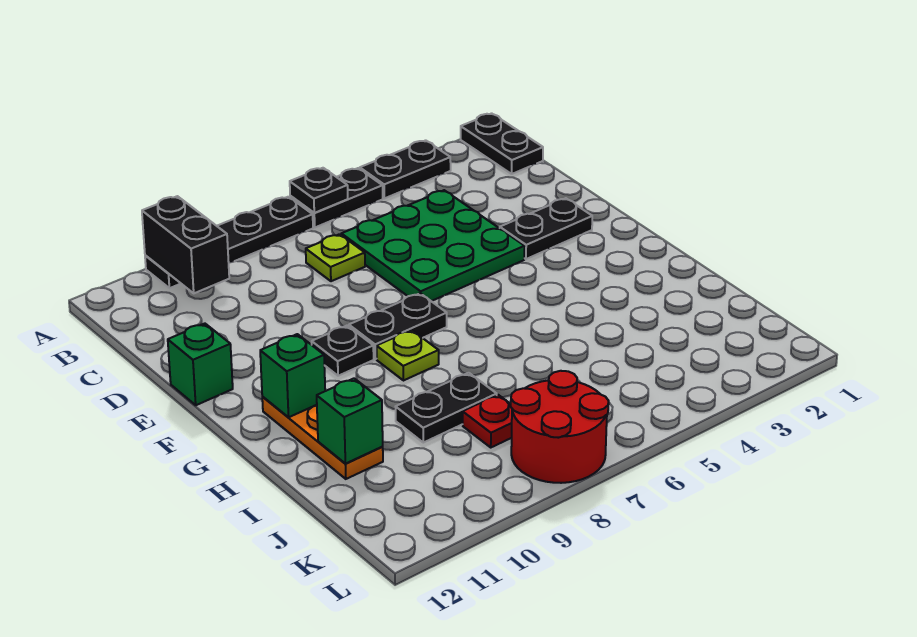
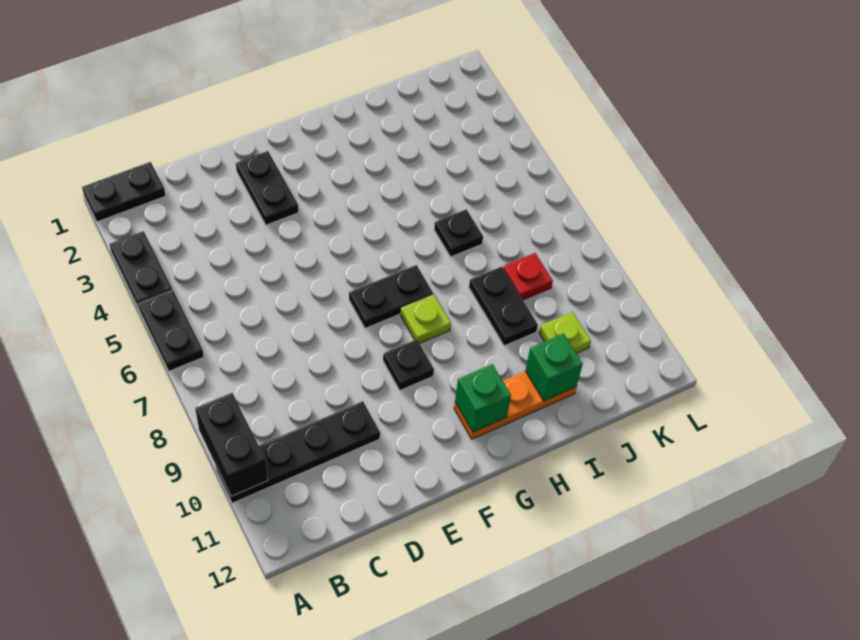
black plate A6 level 2 -> black plate I6 level 1
black plate A7:A10 level 1 -> black plate A10:D10 level 1
black brick A10:B10 level 2 -> black brick A9:A10 level 2
green plate C4:E6 level 1 -> none
lime plate C7 level 1 -> lime plate J10 level 1
green brick E12 level 1 -> none
black plate F7:F8 level 1 -> black plate F7:G7 level 1
red round brick K7:L8 level 1 -> none

